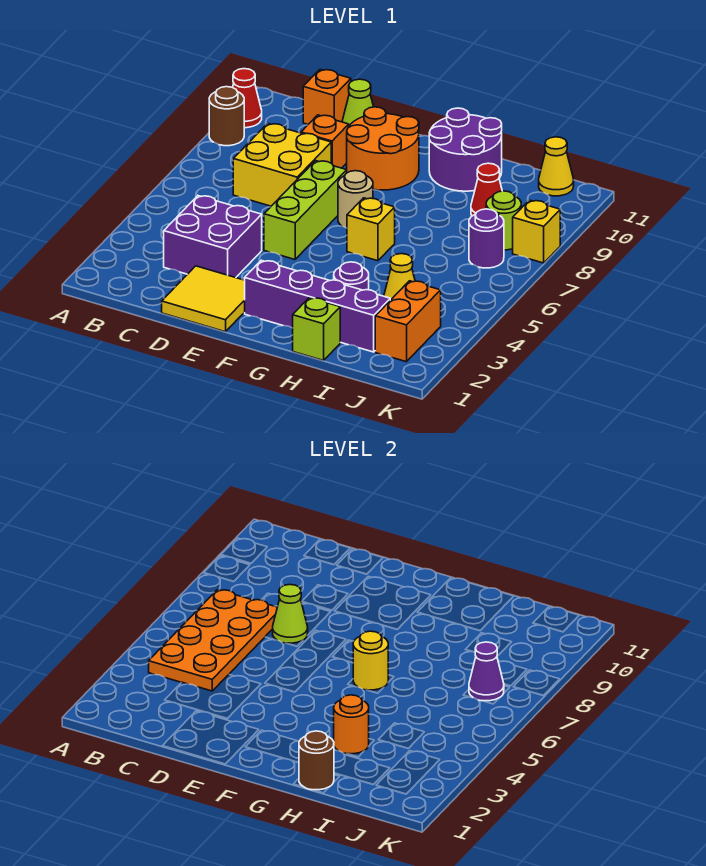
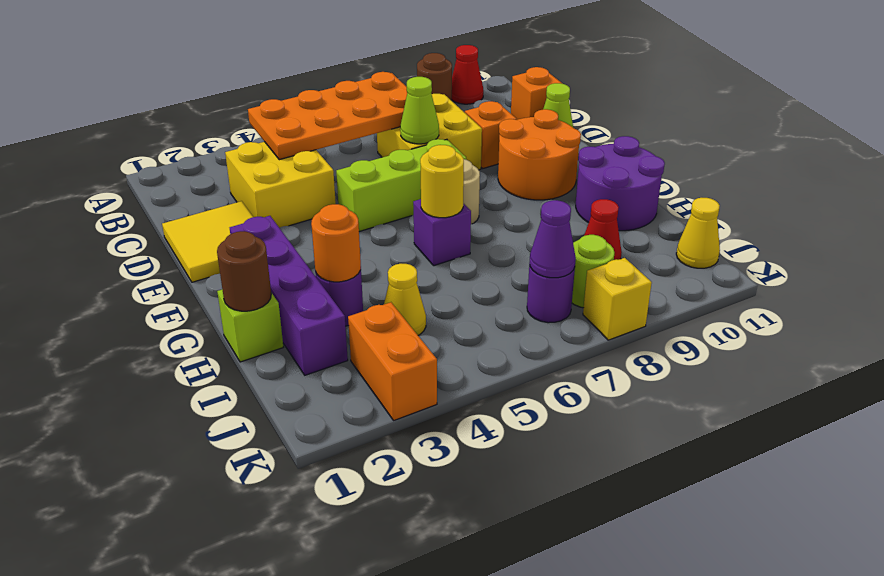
purple brick C3:D4 level 1 -> yellow brick C3:D4 level 1
yellow brick G6 level 1 -> purple brick G6 level 1
orange brick J2:J3 level 1 -> orange brick J3:K3 level 1

